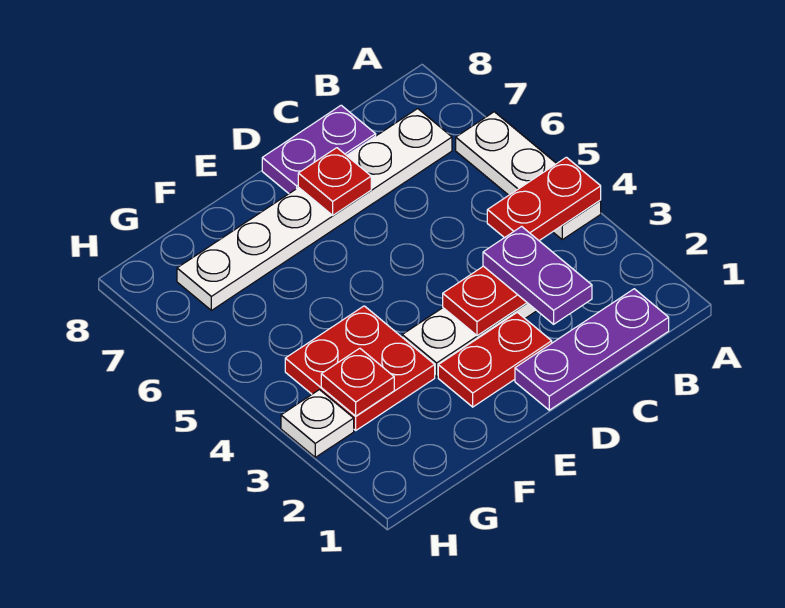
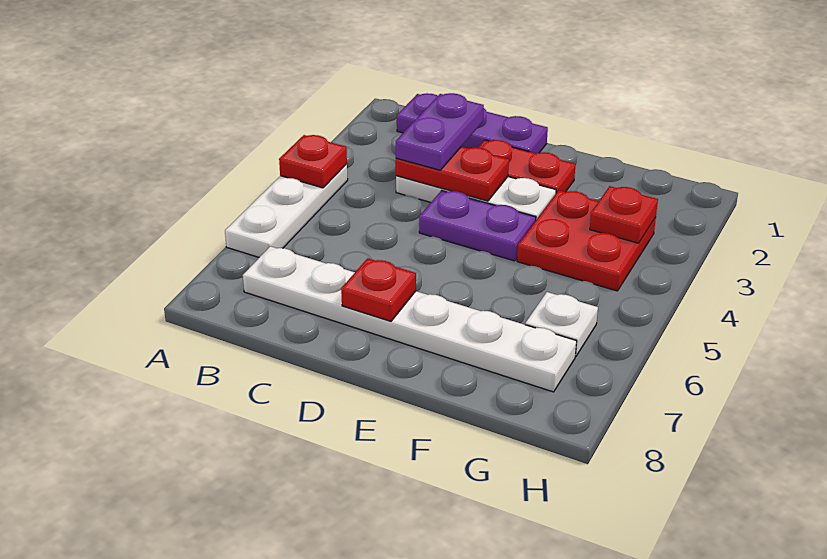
red plate A4:B4 level 2 -> red plate A4 level 2
purple plate C8:D8 level 1 -> purple plate D4:E4 level 1
white plate H3 level 1 -> white plate G6 level 1

